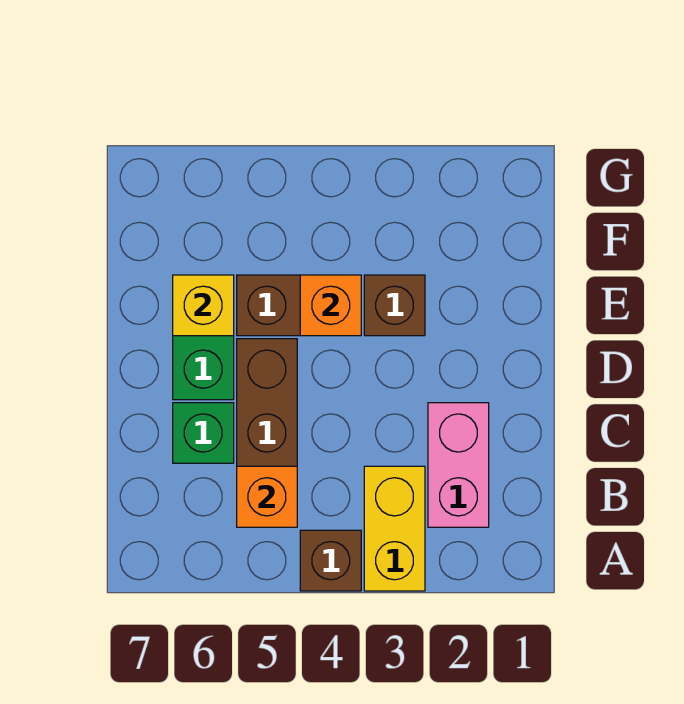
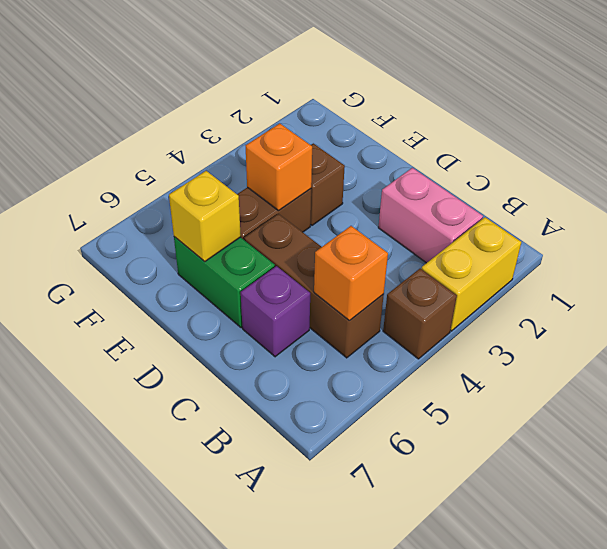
yellow brick A3:B3 level 1 -> yellow brick A2:A3 level 1
green brick C6 level 1 -> purple brick C6 level 1

